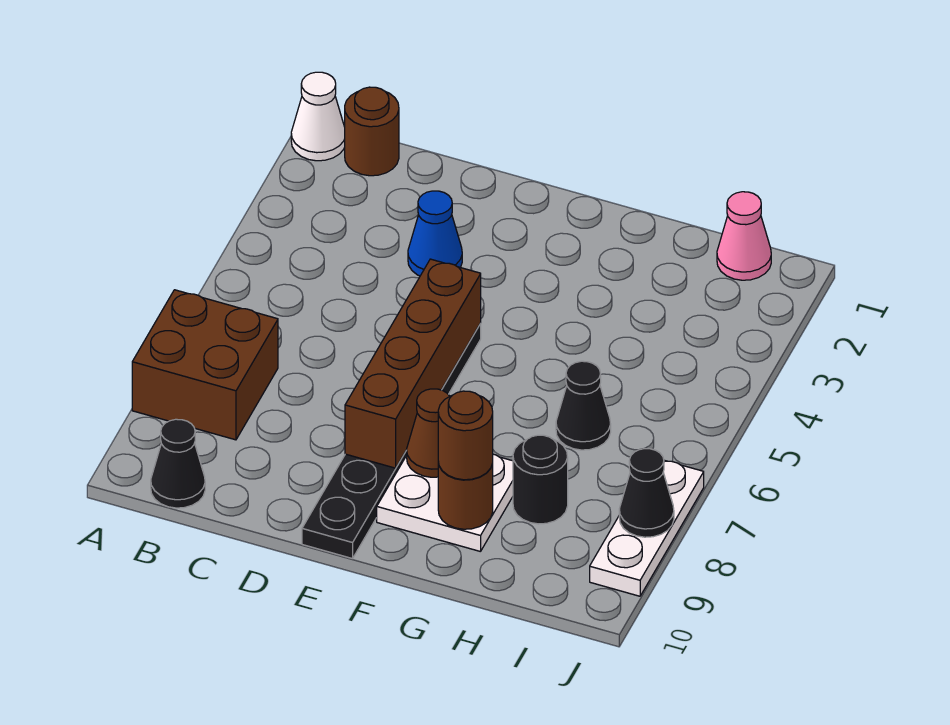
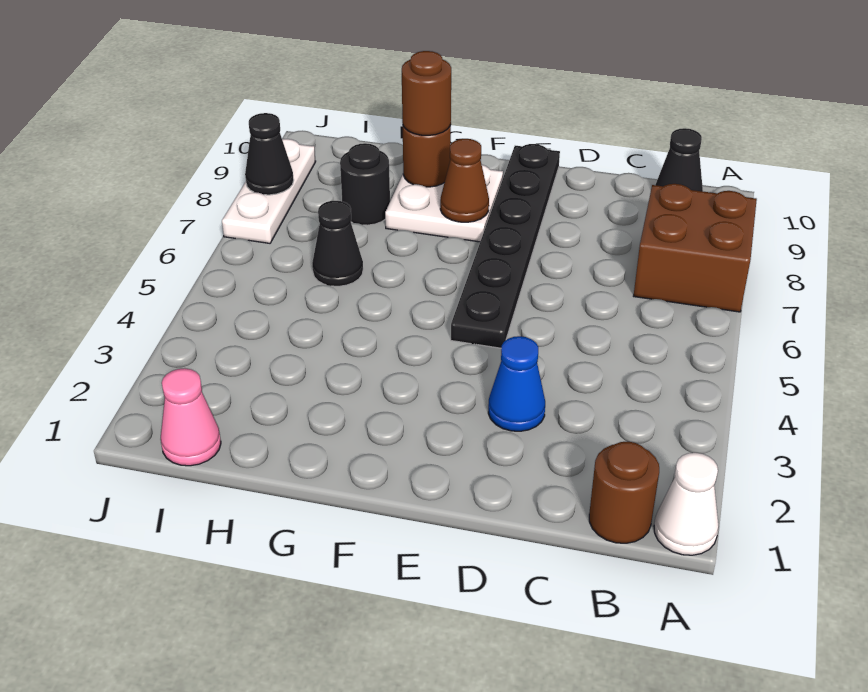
brown brick E5:E8 level 2 -> none

